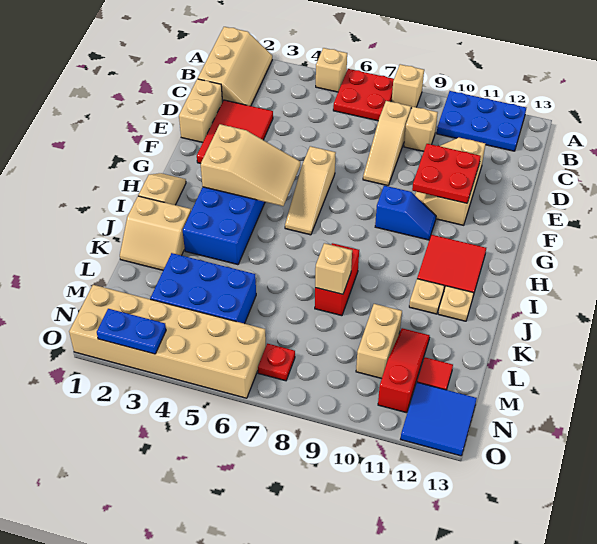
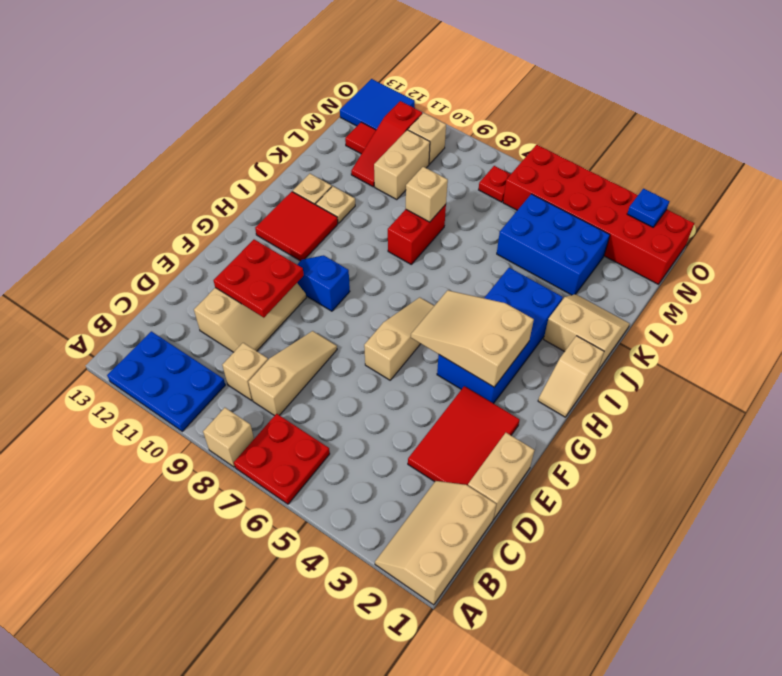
tan brick A5 level 1 -> tan brick N10 level 1
tan brick N1:O6 level 1 -> red brick N1:O6 level 1
blue plate O2:O3 level 2 -> blue plate O2 level 2

